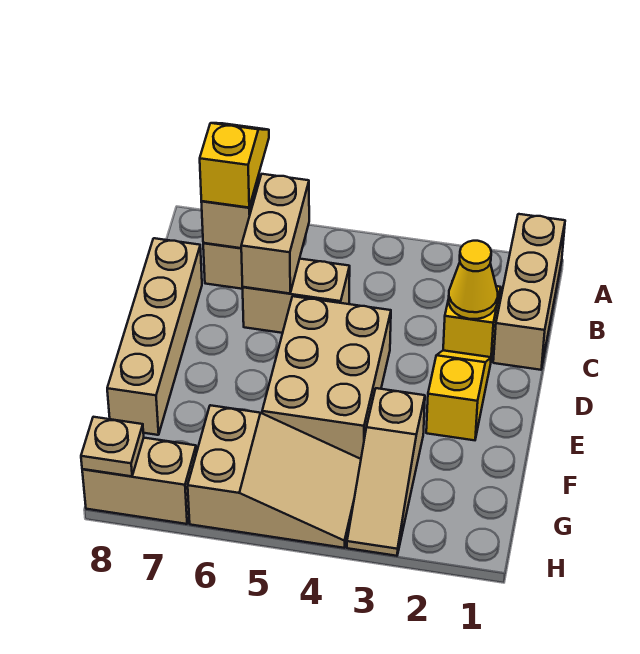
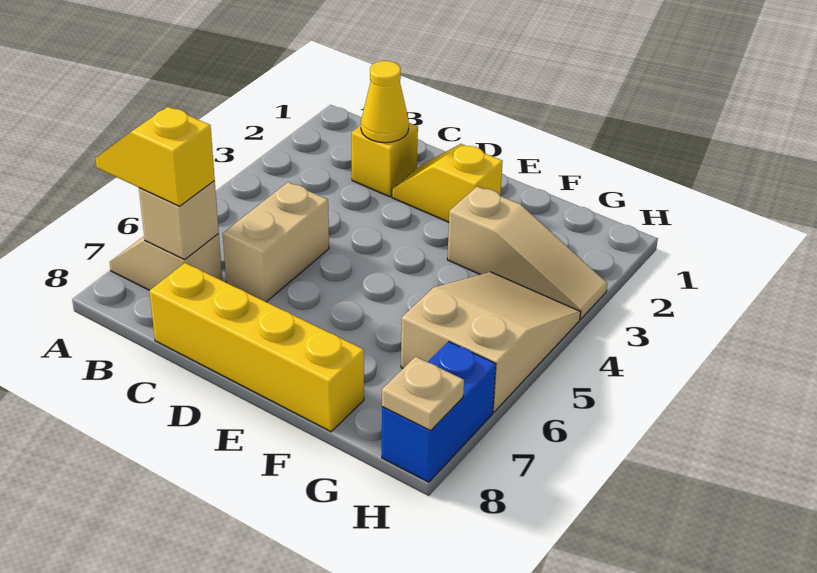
tan brick A1:C1 level 1 -> none
tan brick B6:C6 level 2 -> none
tan brick C8:F8 level 1 -> yellow brick C8:F8 level 1
tan brick D4:F5 level 1 -> none
tan brick H7:H8 level 1 -> blue brick H7:H8 level 1

